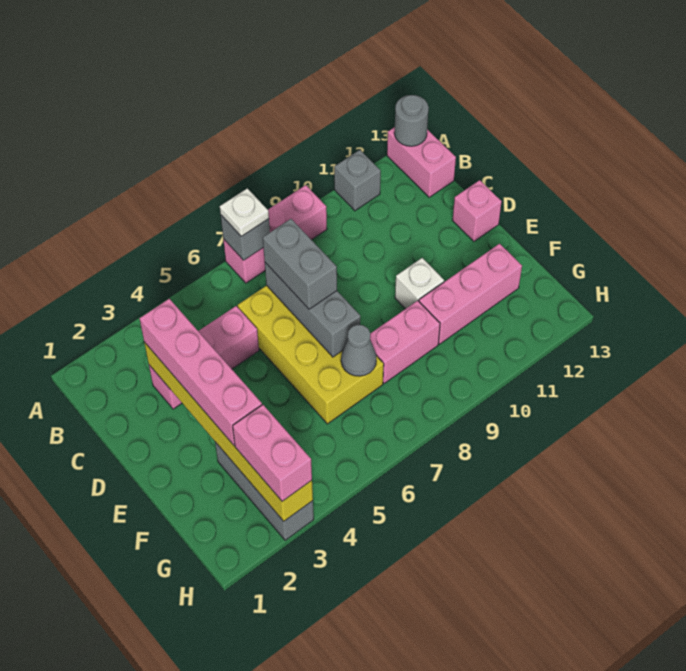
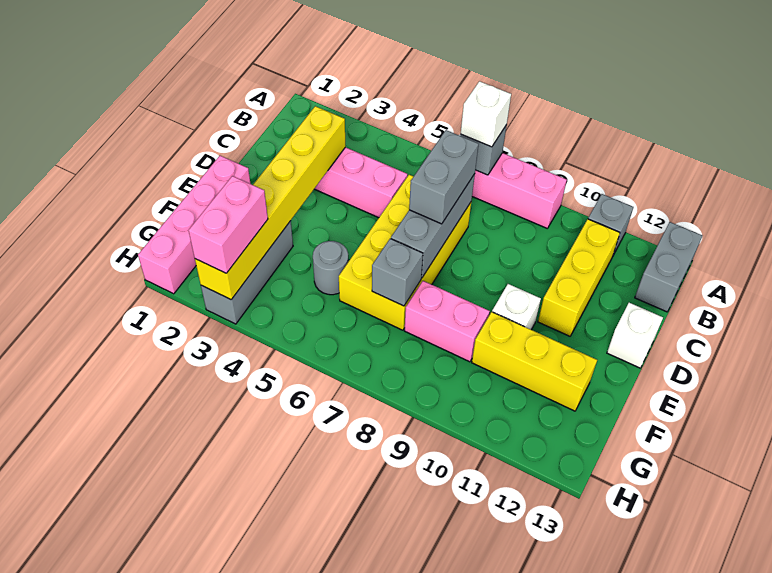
white plate A7 level 3 -> white brick A7 level 3
pink brick A13:B13 level 1 -> grey brick A13:B13 level 1
grey round brick A13 level 2 -> grey round brick F5 level 1
none -> yellow brick B11:D11 level 1
pink brick C3:F3 level 3 -> pink brick E1:H1 level 1
pink brick D13 level 1 -> white brick D13 level 1
grey cone F7 level 2 -> grey brick F7 level 2
pink brick F10:F12 level 1 -> yellow brick F10:F12 level 1

